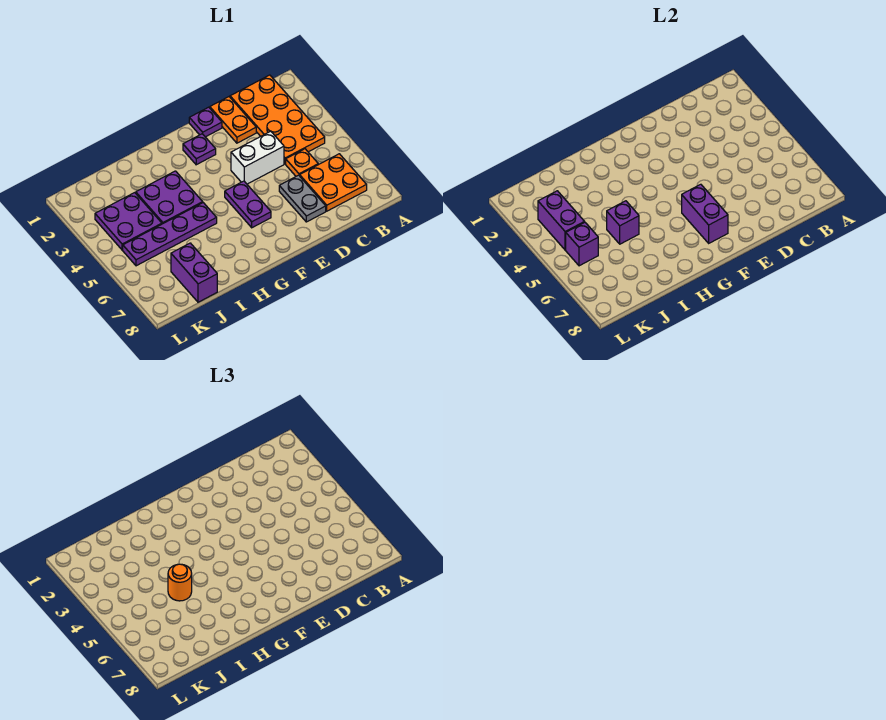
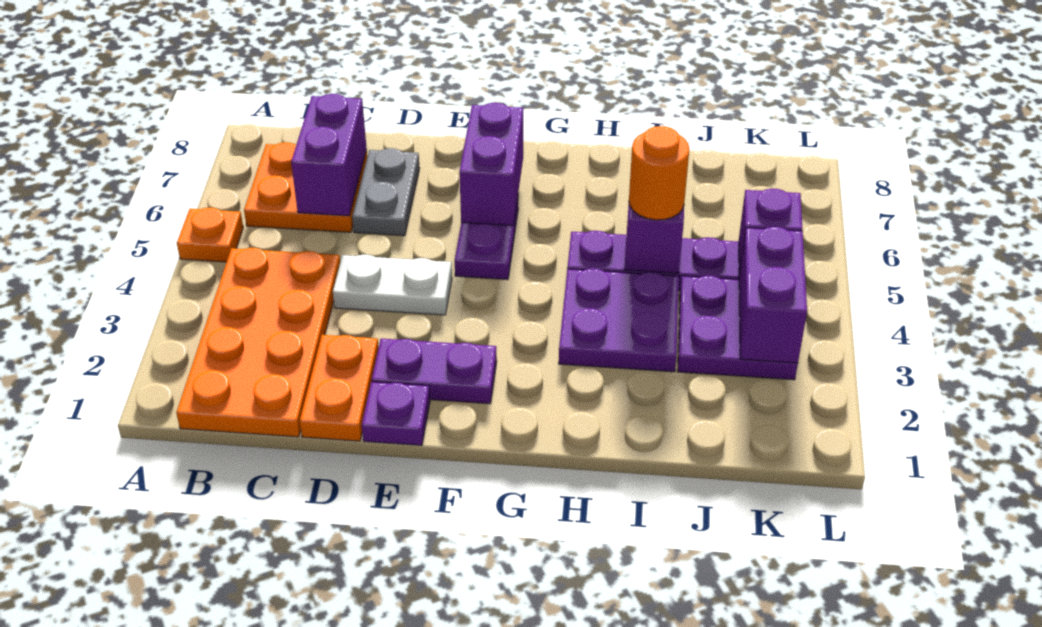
orange plate C5 level 1 -> orange plate A5 level 1
white brick D4:E4 level 1 -> white plate D4:E4 level 1
purple plate F2 level 1 -> purple plate E2:F2 level 1
purple brick J7:J8 level 1 -> purple brick C6:C7 level 2

